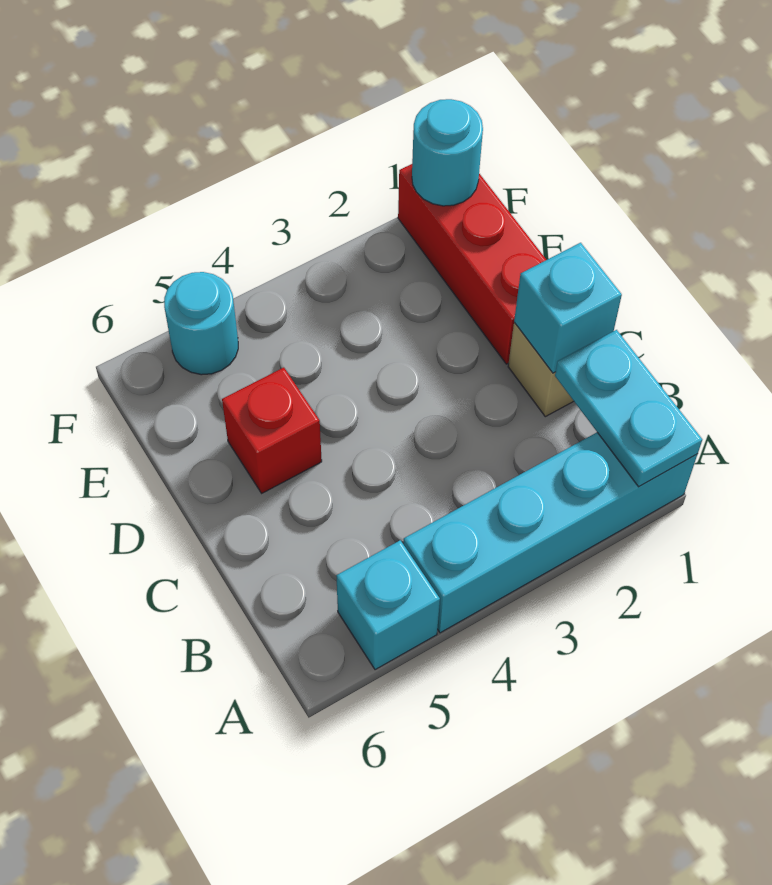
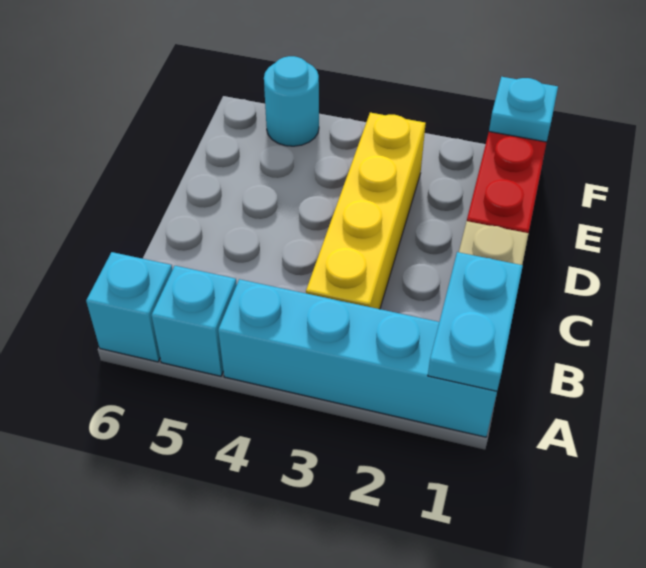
none -> yellow brick B3:E3 level 1
cyan brick C1 level 2 -> cyan brick A6 level 1
red brick D5 level 1 -> none
cyan round brick F1 level 2 -> cyan plate F1 level 2

